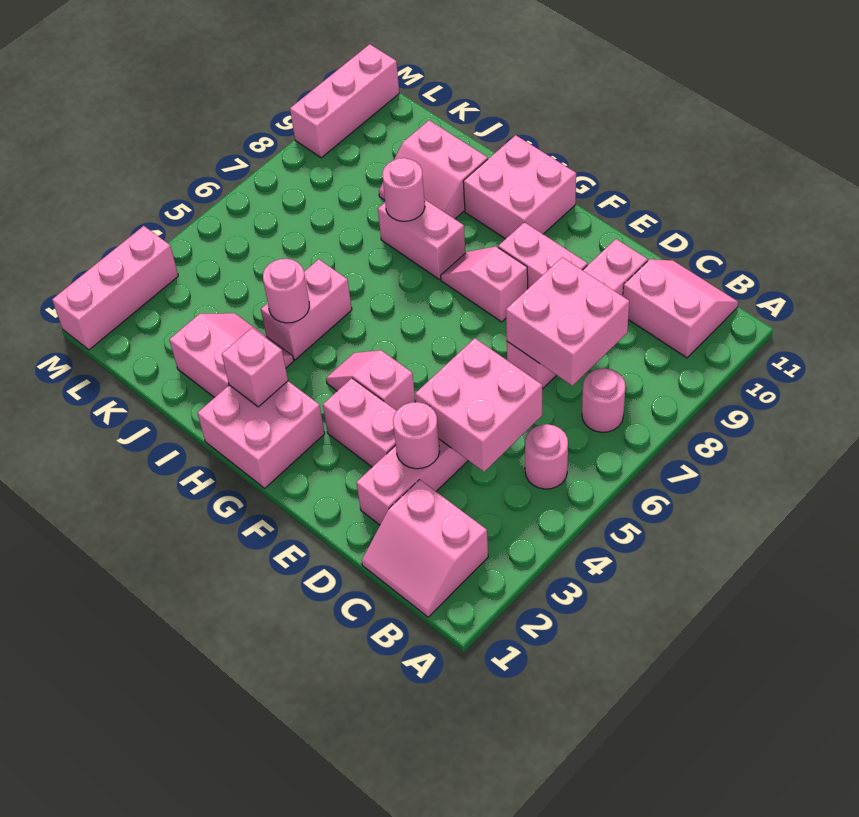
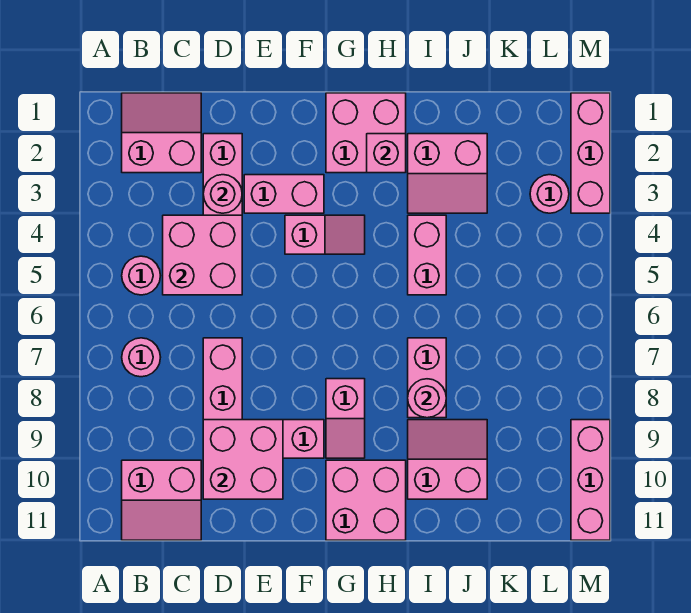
pink brick C7:D8 level 2 -> pink brick D9:E10 level 2
pink slope F8:G8 level 1 top F -> pink slope G8:G9 level 1 top 8
pink brick H8:I8 level 1 -> pink brick I7:I8 level 1
pink round brick I4 level 2 -> pink round brick L3 level 1

